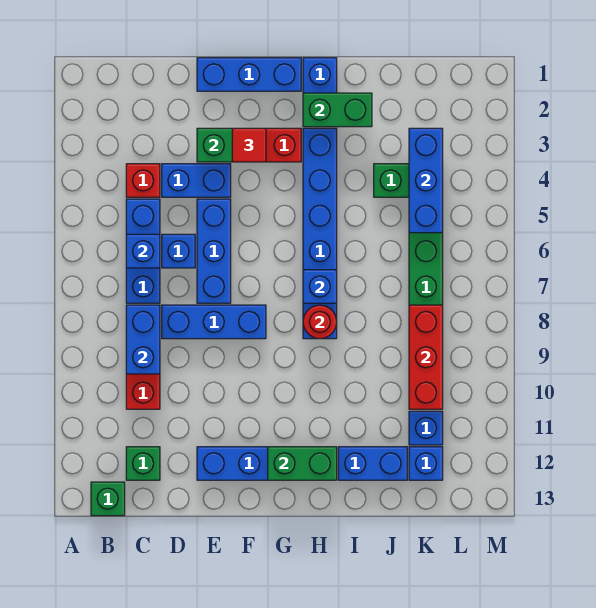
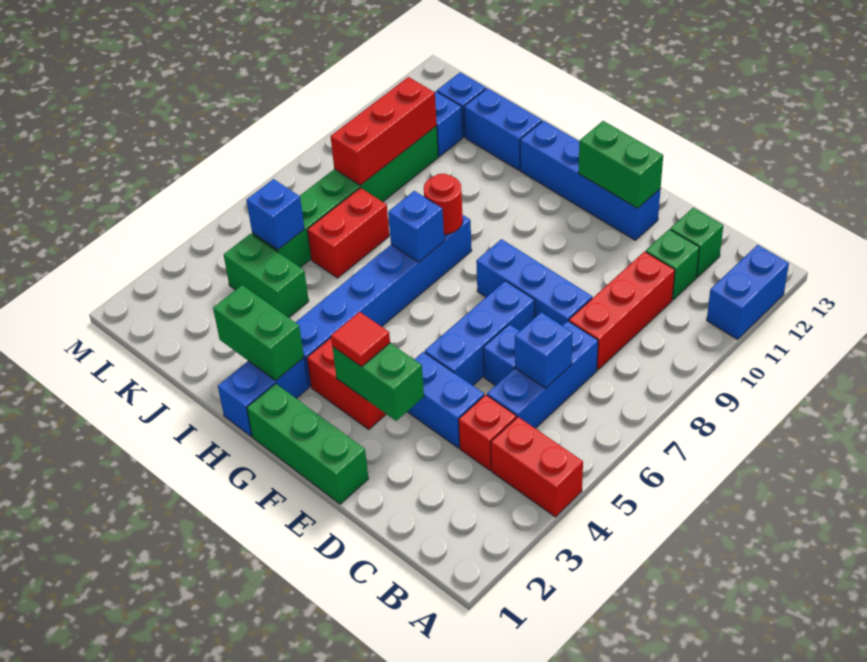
none -> red brick A4:B4 level 1
green brick B13 level 1 -> green brick C11 level 1
blue brick C8:C9 level 2 -> blue brick A11:A12 level 1
blue brick E1:G1 level 1 -> green brick E1:G1 level 1
green brick G12:H12 level 2 -> green brick E12:F12 level 2
none -> red brick J6:J7 level 1
blue brick K3:K5 level 2 -> blue brick K5 level 2

